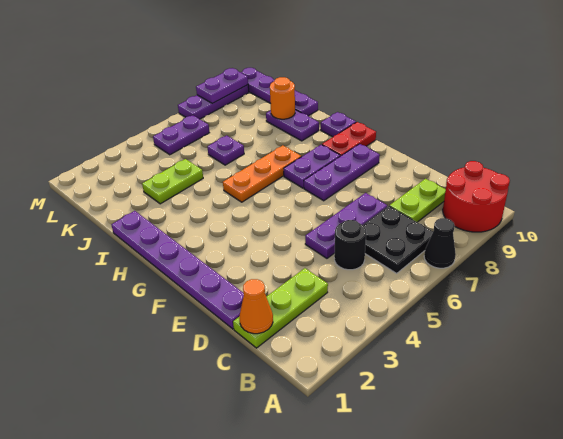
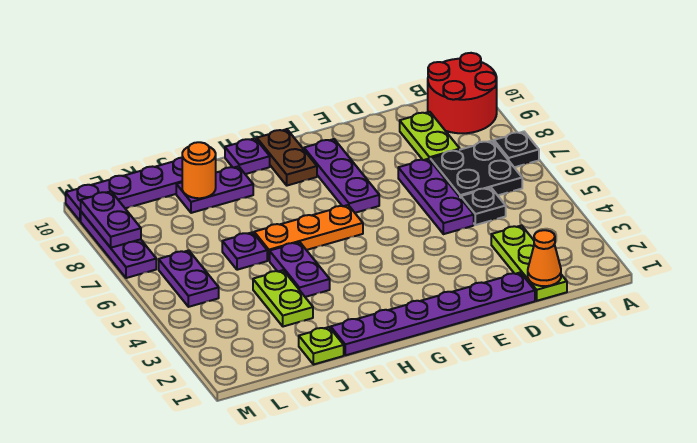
black cone A7 level 1 -> black plate A7 level 1
black round brick C5 level 1 -> black plate C5 level 1
purple plate G7:G8 level 1 -> purple plate I4:I5 level 1
red plate G9:G10 level 1 -> brown plate G9:G10 level 1
orange plate H5:H7 level 1 -> orange plate G6:I6 level 1
none -> lime plate J1 level 1

